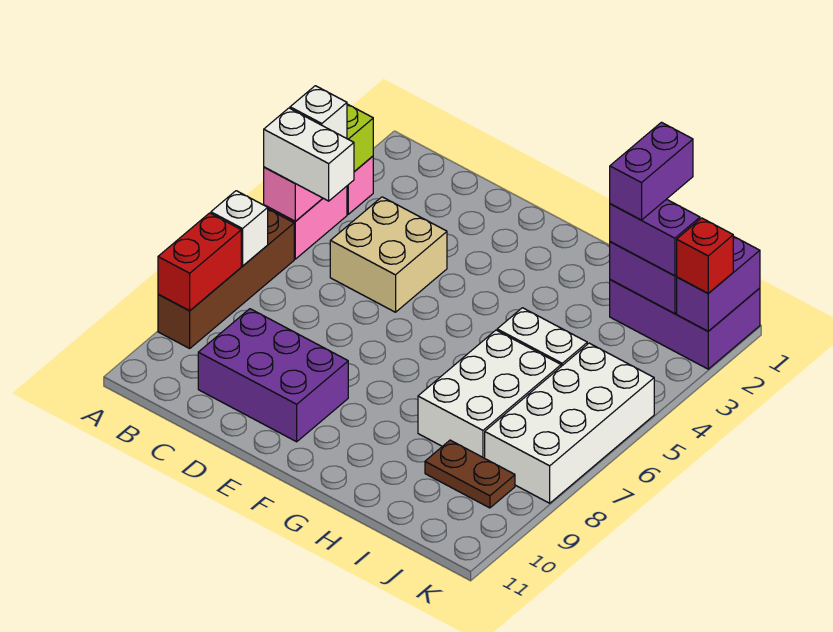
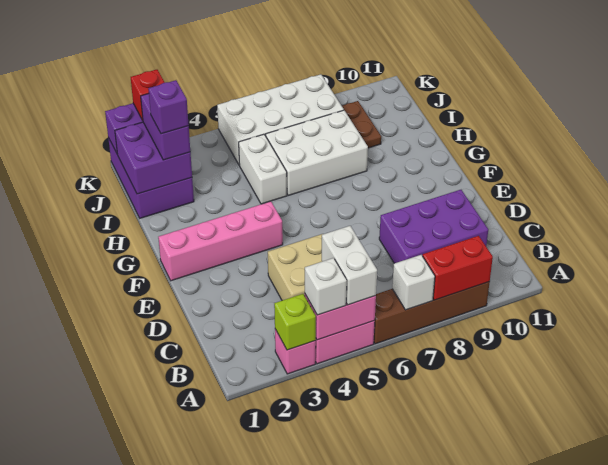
purple brick C9:E10 level 1 -> purple brick C8:D10 level 1
none -> pink brick F1:F4 level 1
purple brick I1:I2 level 4 -> purple brick I2 level 4

